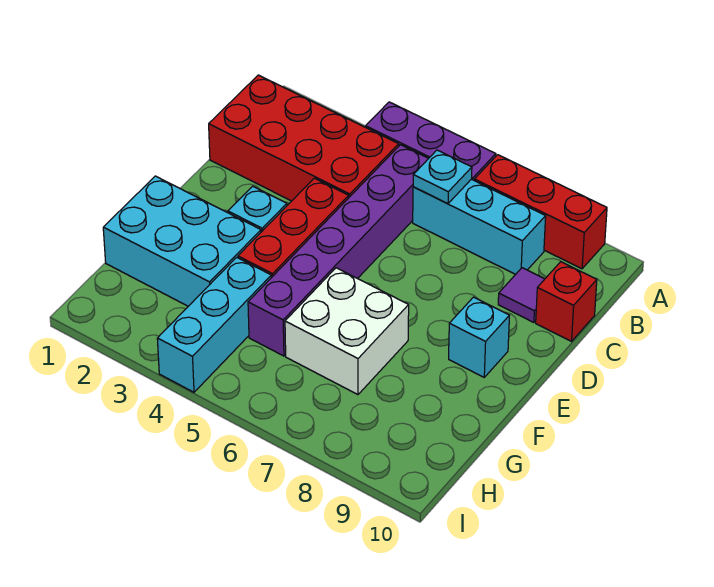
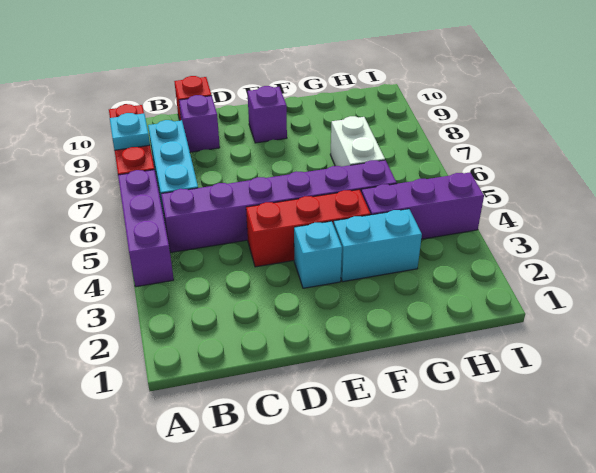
red brick B1:C4 level 1 -> none
cyan plate B6 level 2 -> cyan plate A8 level 2
purple tile C9 level 1 -> purple brick C9 level 1
cyan brick E9 level 1 -> purple brick E9 level 1
cyan brick F1:G3 level 1 -> cyan brick F3:G3 level 1
white brick F6:G7 level 1 -> white brick G6:G7 level 1
cyan brick G4:I4 level 1 -> purple brick G4:I4 level 1

